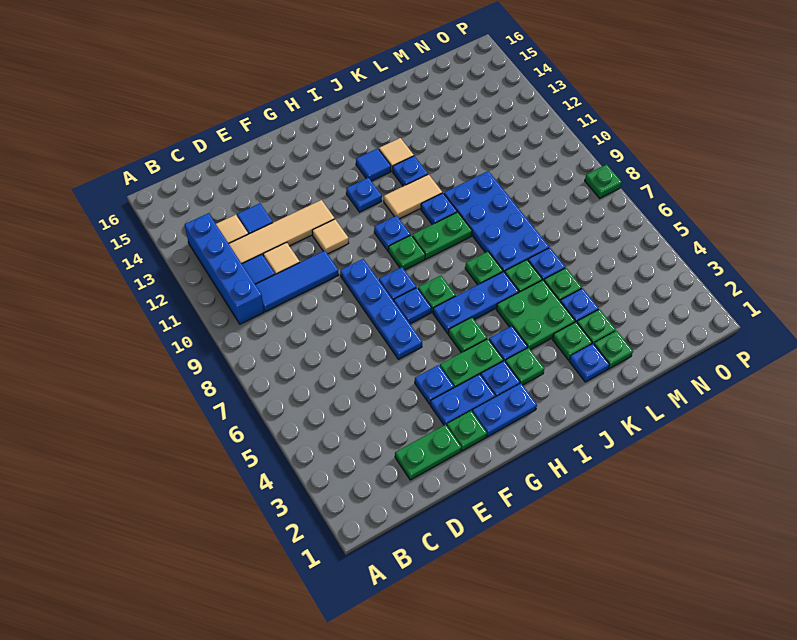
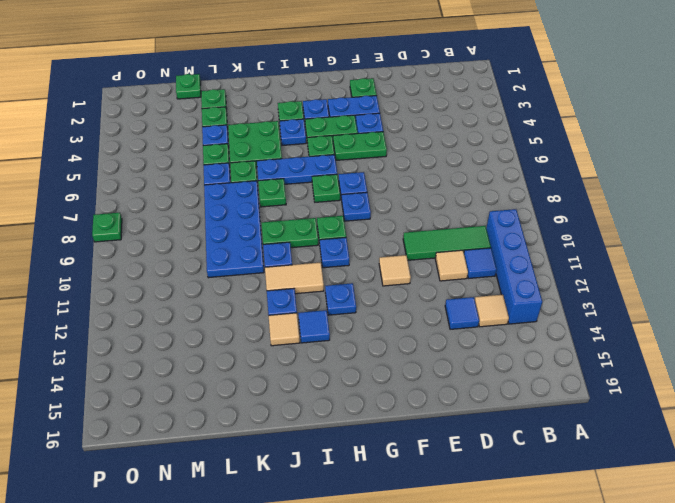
blue tile C10:E10 level 1 -> green tile C10:E10 level 1
tan tile C12:F12 level 1 -> none
green plate D2:E2 level 1 -> green plate F5:G5 level 1
blue plate F6:F9 level 1 -> none
blue plate G2:H2 level 1 -> none
blue plate K2 level 1 -> none
green plate K3 level 1 -> green plate M1 level 1

